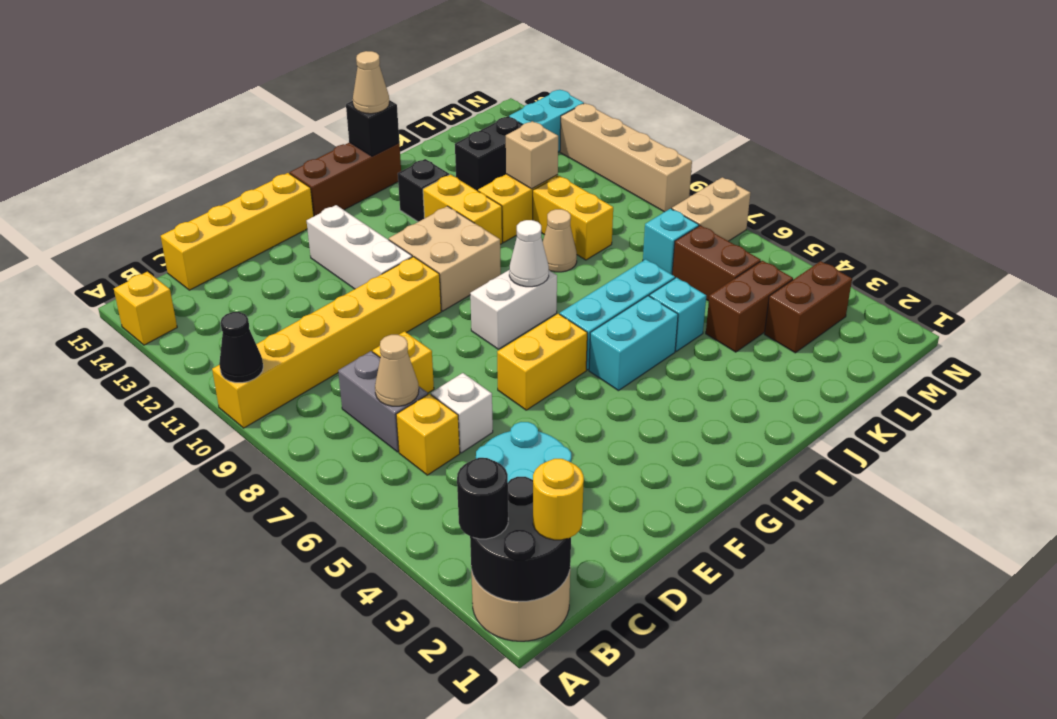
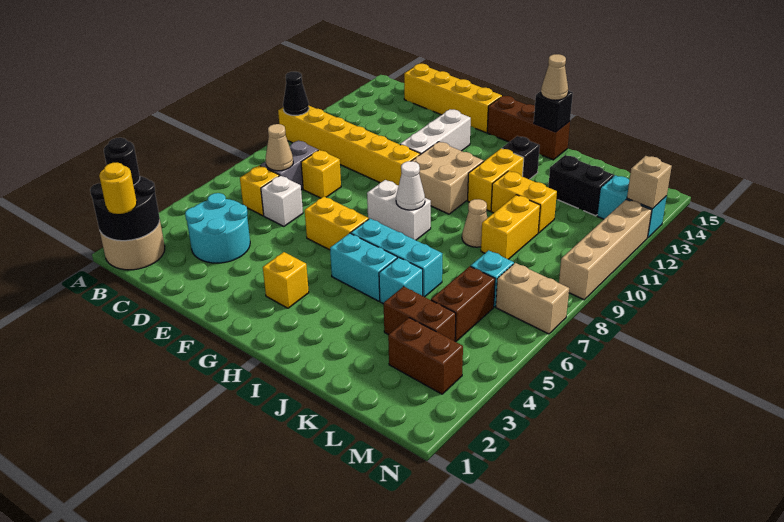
yellow brick A14 level 1 -> yellow brick G3 level 1
tan brick K11 level 2 -> tan brick N13 level 2

